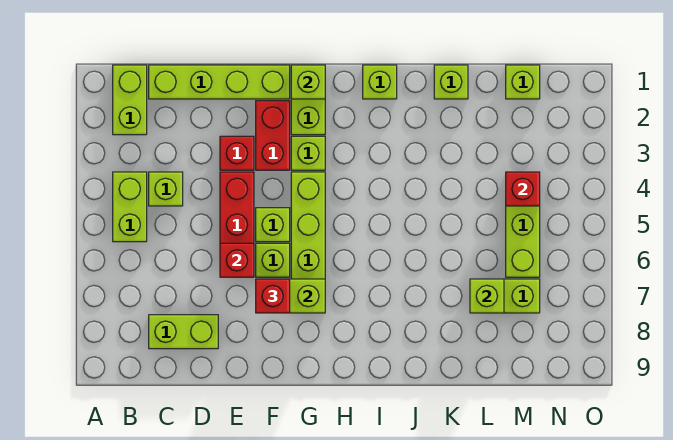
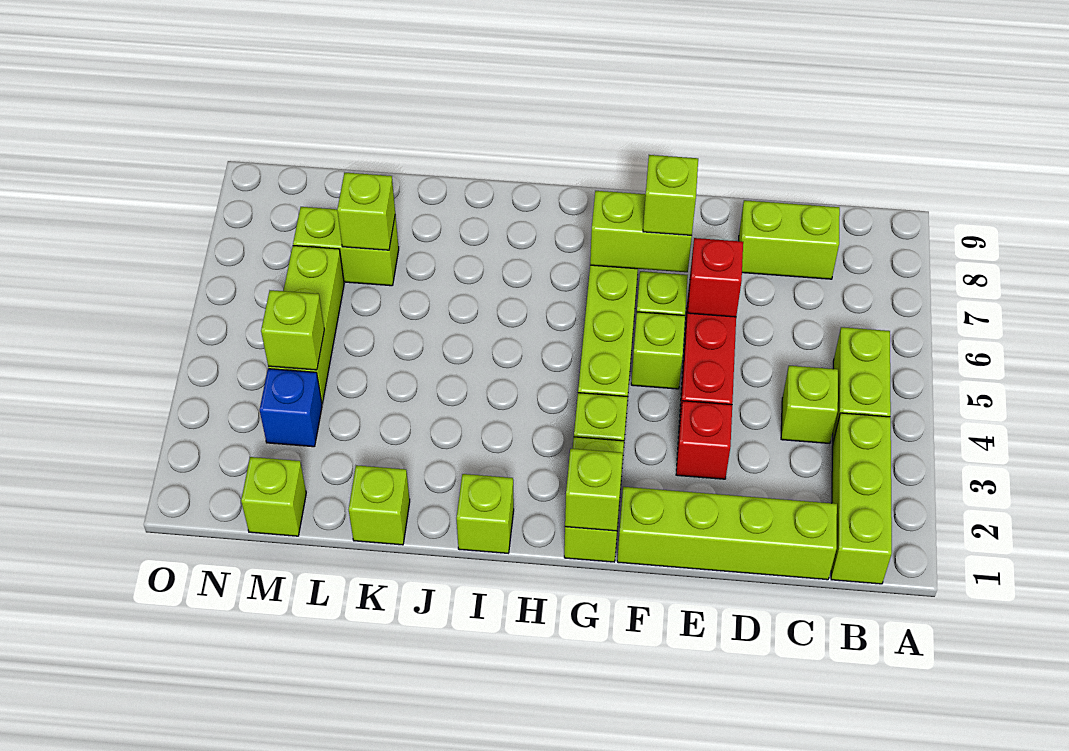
lime brick B1:B2 level 1 -> lime brick B1:B3 level 1
red brick F2:F3 level 1 -> none
red brick F7 level 3 -> lime brick F7 level 3
none -> blue brick M3 level 1
red brick M4 level 2 -> lime brick M4 level 2

